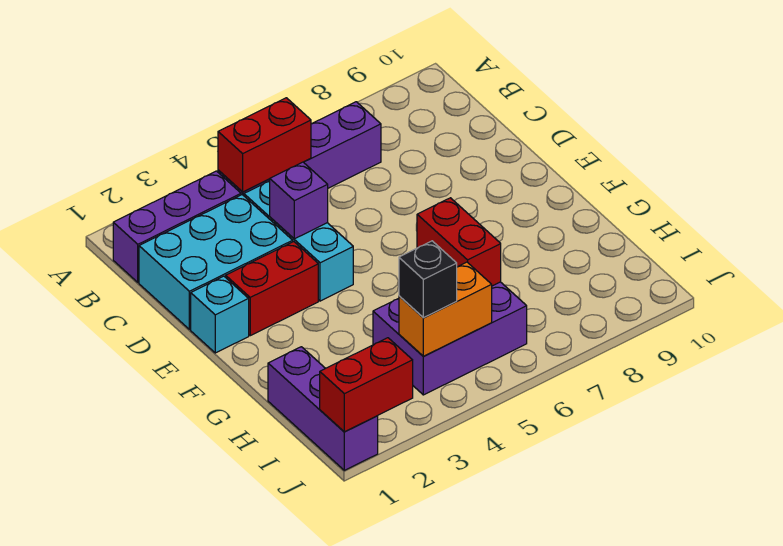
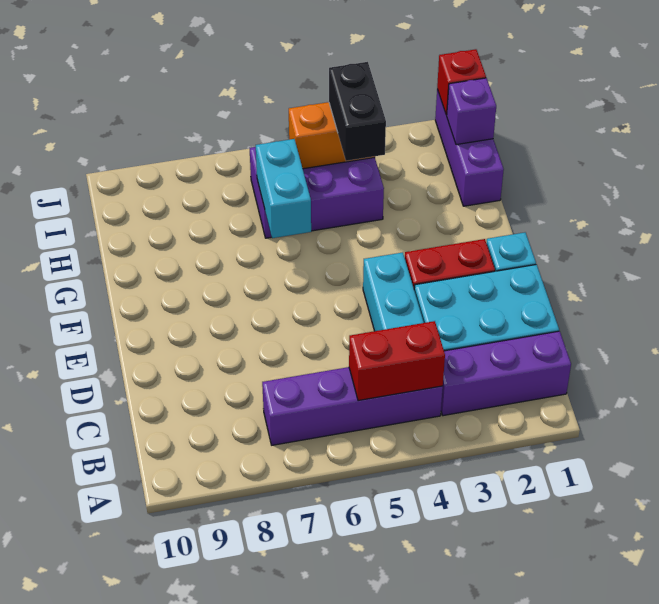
purple brick D4 level 2 -> purple brick I1 level 2
red brick G6:H6 level 2 -> cyan brick G6:H6 level 2
black brick I4 level 3 -> black brick H4:I4 level 3
red brick J1:J2 level 2 -> red brick J1 level 2

